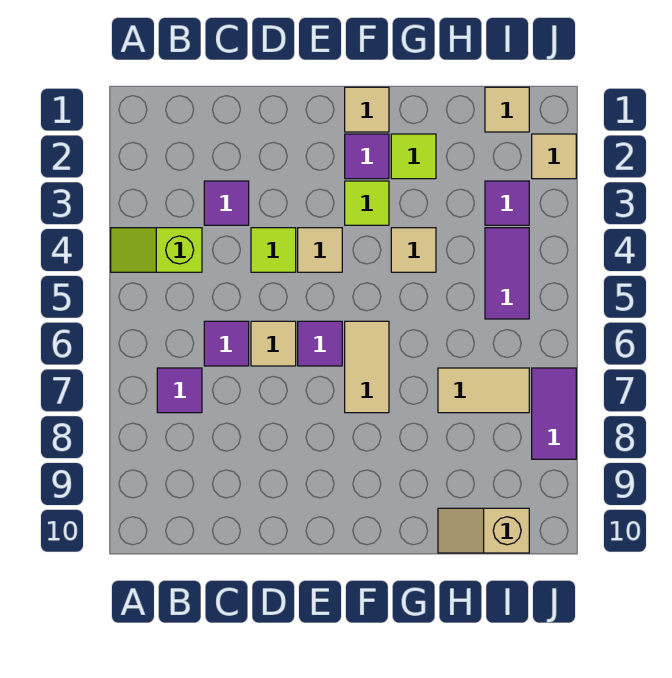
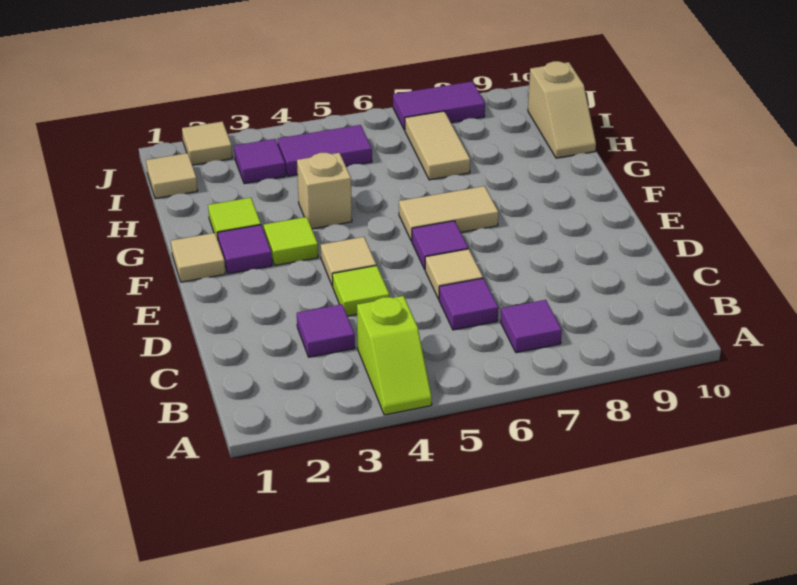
tan tile G4 level 1 -> tan brick G4 level 1

